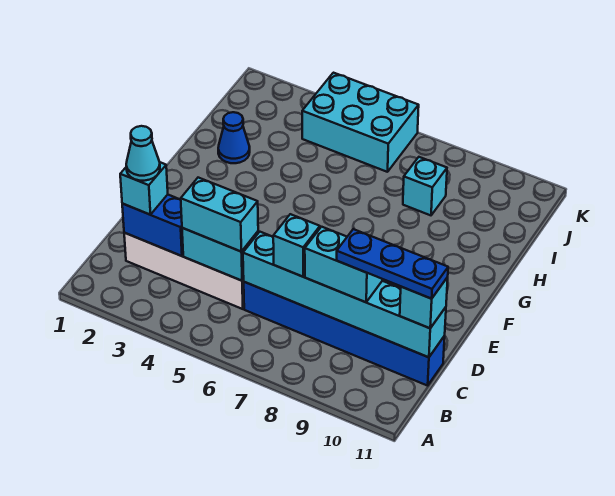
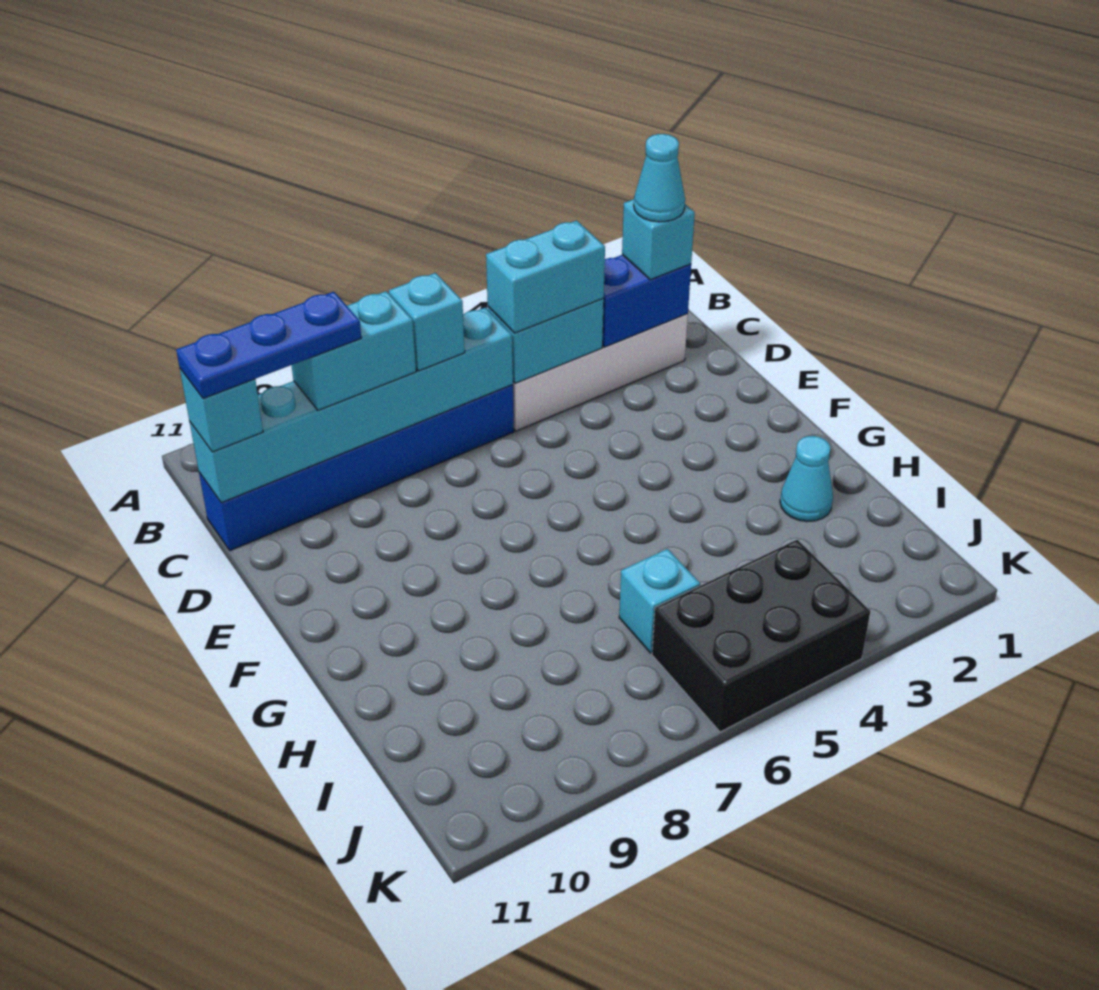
blue cone H2 level 1 -> cyan cone H2 level 1
cyan brick I8 level 1 -> cyan brick I6 level 1
cyan brick J4:K6 level 1 -> black brick J4:K6 level 1

